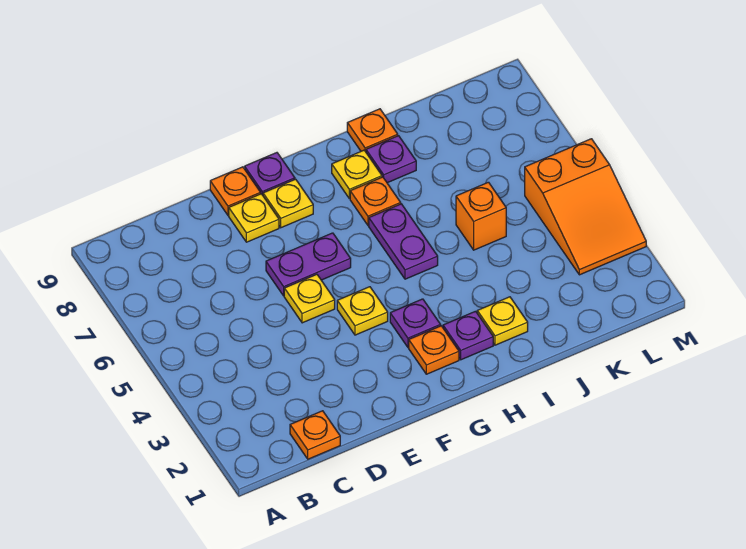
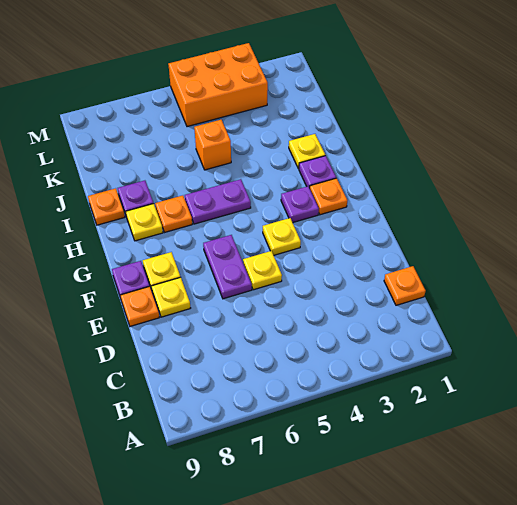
orange slope L3:M5 level 1 top 5 -> orange brick L3:M5 level 1

